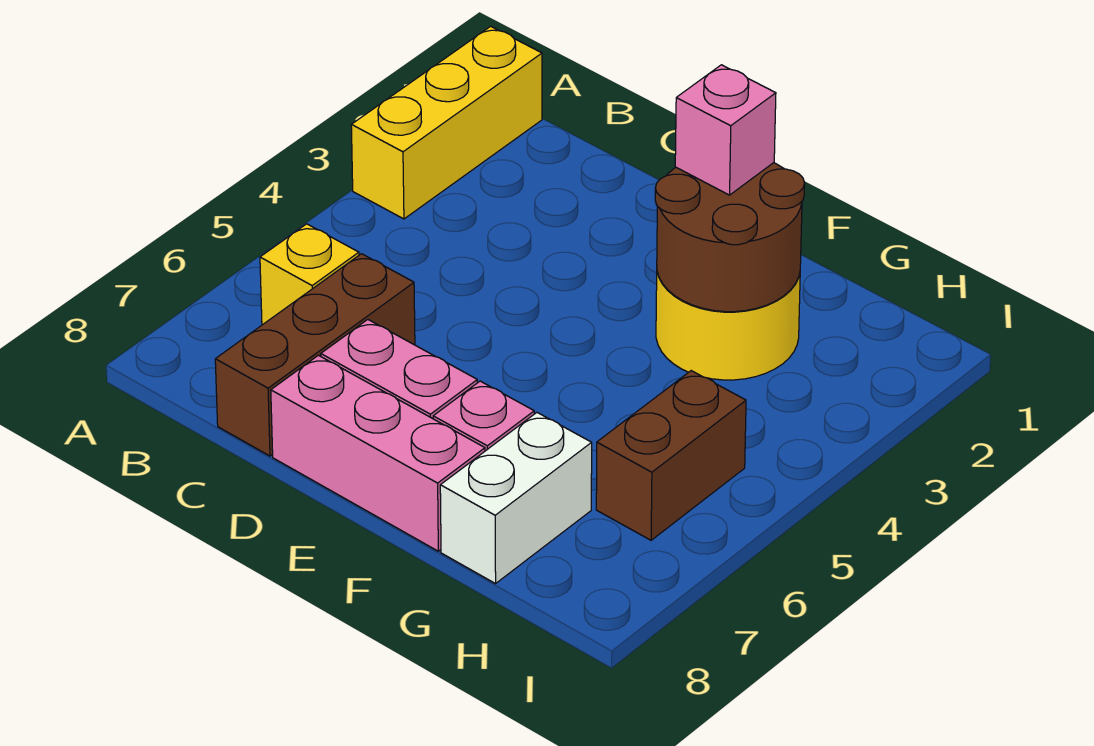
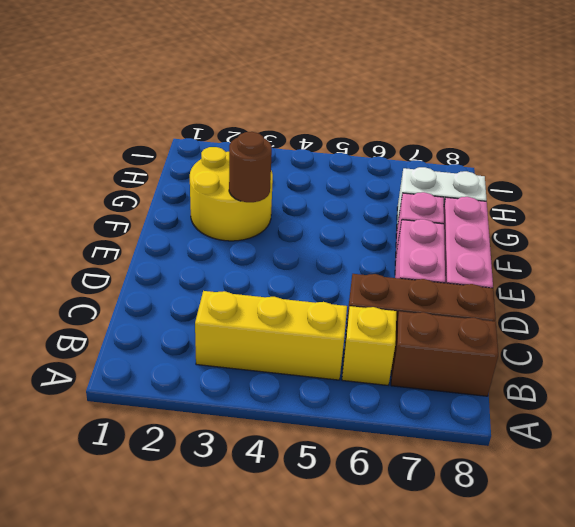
yellow brick A1:A3 level 1 -> yellow brick B3:B5 level 1
brown round brick F2:G3 level 2 -> brown round brick F3 level 2
pink brick F2 level 3 -> none
brown brick H5:H6 level 1 -> brown brick B7:B8 level 1

